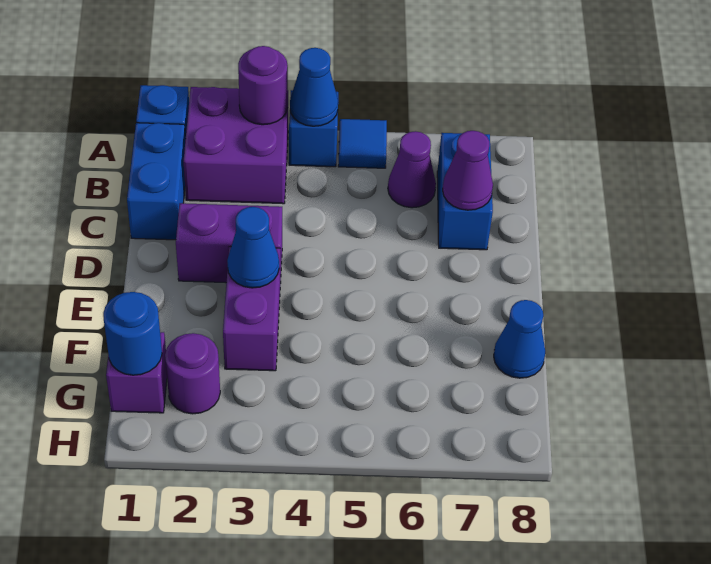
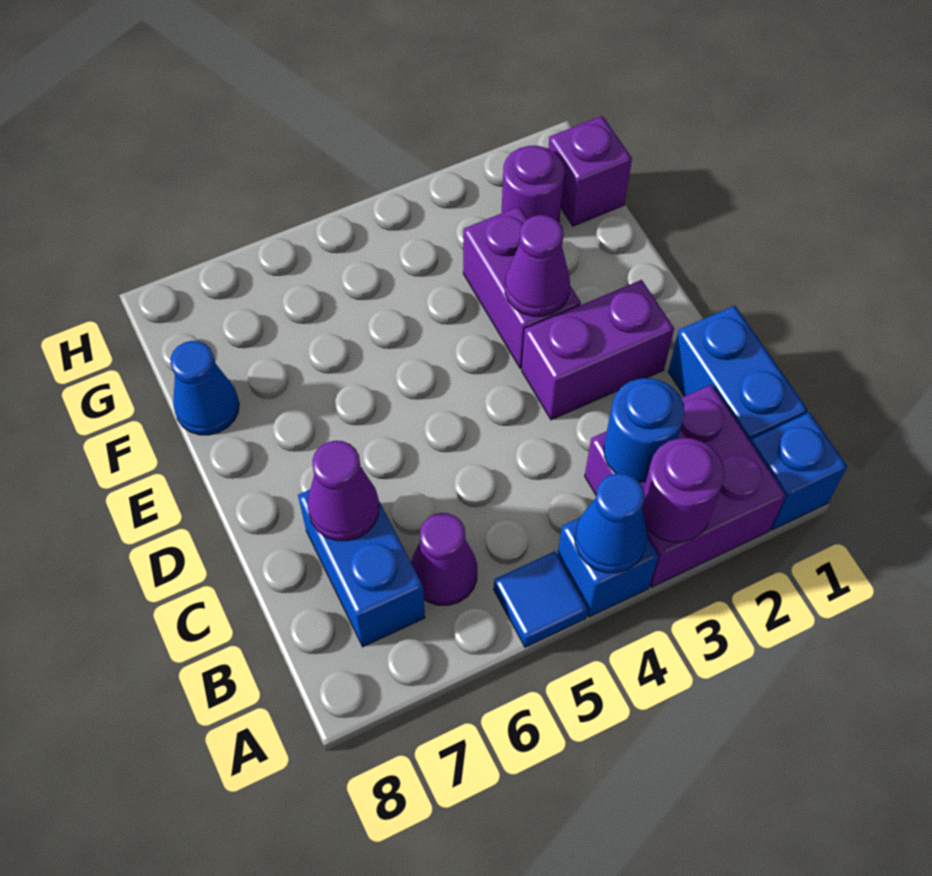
blue cone E3 level 2 -> purple cone E3 level 2
blue round brick G1 level 2 -> blue round brick B3 level 2

